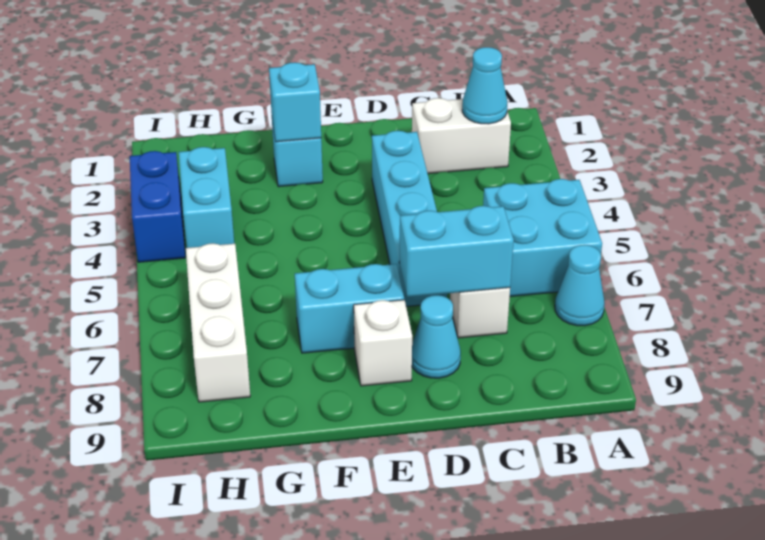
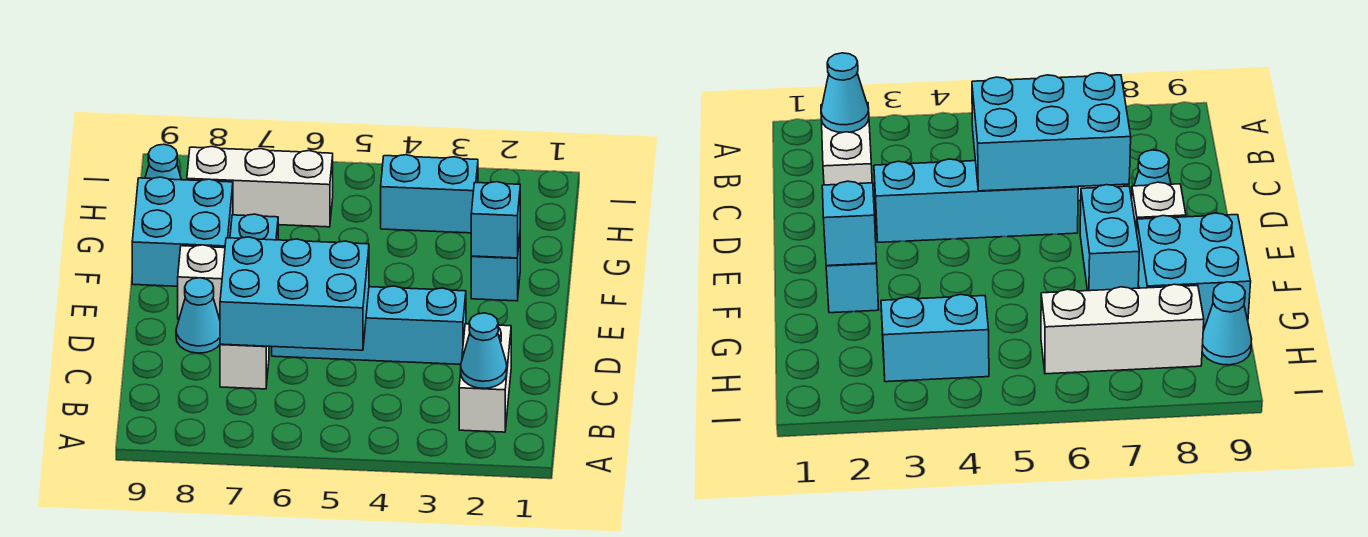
cyan brick A5:B6 level 1 -> cyan brick F8:G9 level 1
cyan cone A7 level 1 -> cyan cone H9 level 1
cyan brick C7:D7 level 2 -> cyan brick C5:D7 level 2
blue brick I3:I4 level 1 -> none

